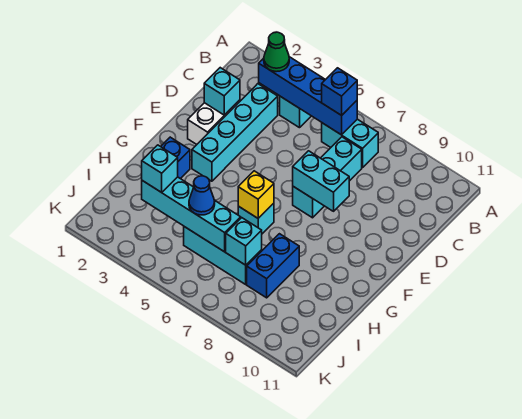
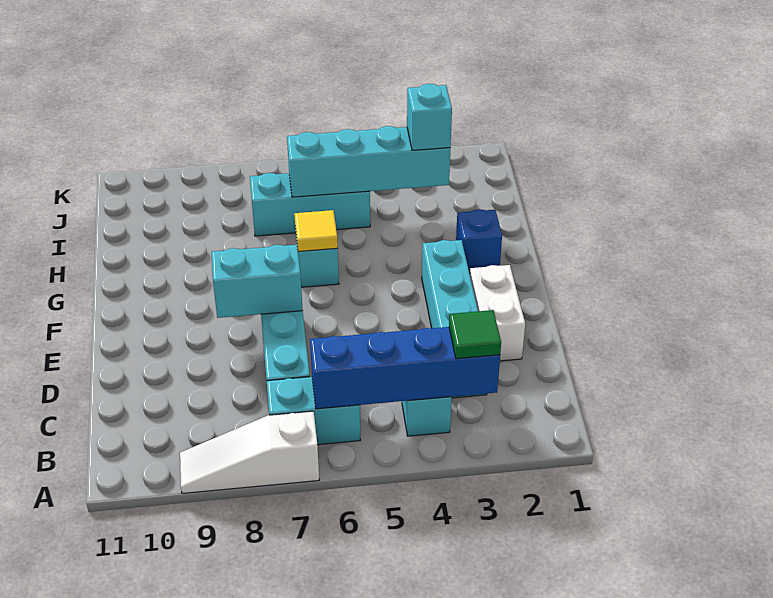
none -> white slope A7:A9 level 1 top 7
green cone B3 level 3 -> green tile B3 level 3
blue brick B6 level 3 -> none
cyan brick D2 level 2 -> none
yellow brick G6 level 2 -> yellow tile G6 level 2
blue brick H8:I8 level 1 -> none
blue cone I5 level 3 -> none
cyan brick I7 level 2 -> none

